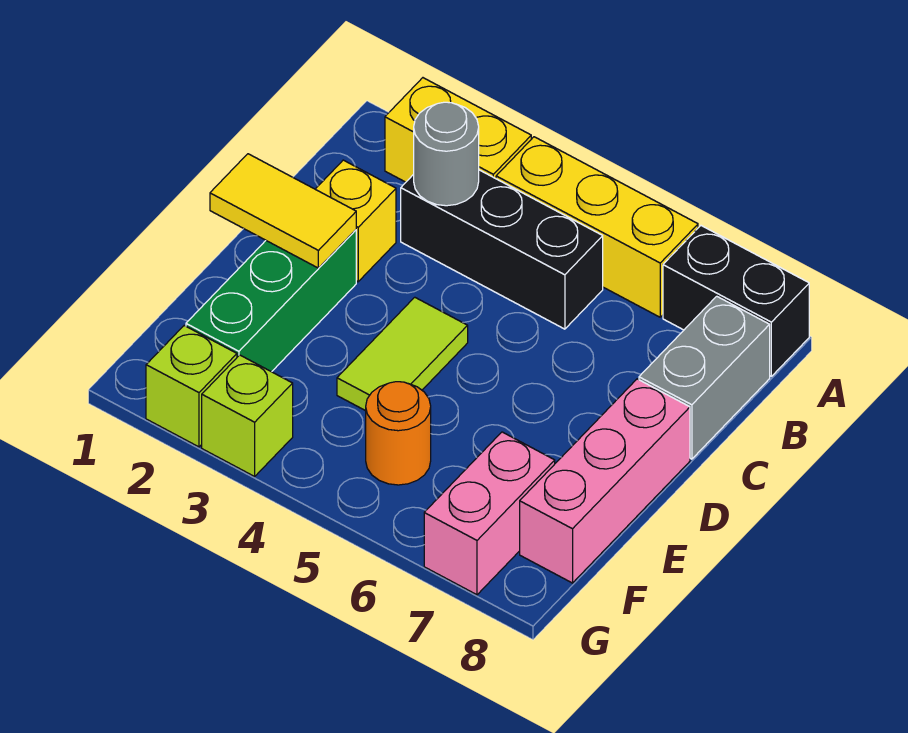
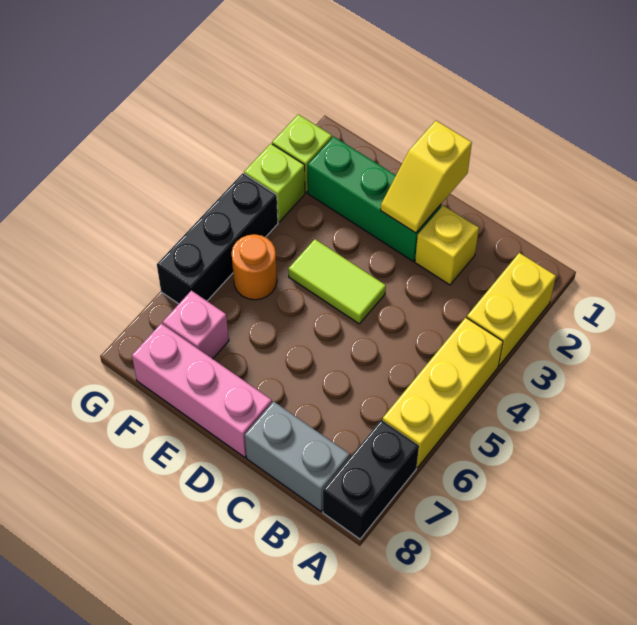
black brick B3:B5 level 1 -> black brick G4:G6 level 1
grey round brick B3 level 2 -> none
yellow tile D1:D2 level 2 -> yellow slope D1:D2 level 2 top 1
pink brick F7:G7 level 1 -> pink brick F7 level 1

